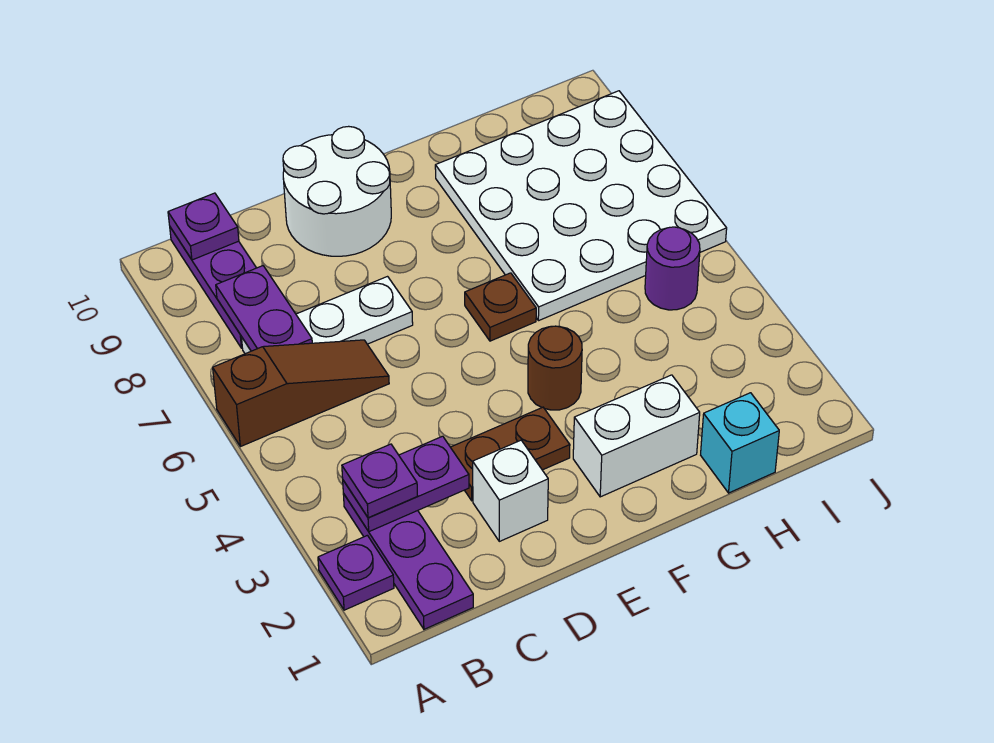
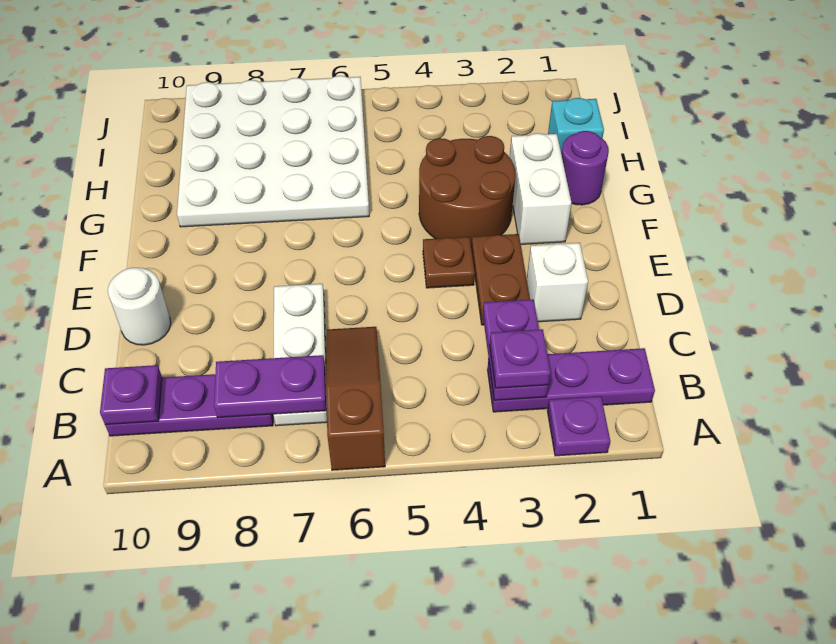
white round brick D9:E10 level 1 -> white round brick D10 level 1
brown round brick F4 level 1 -> brown round brick F3:G4 level 1
brown plate F6 level 1 -> brown plate E4 level 1
purple round brick I5 level 1 -> purple round brick G1 level 1

